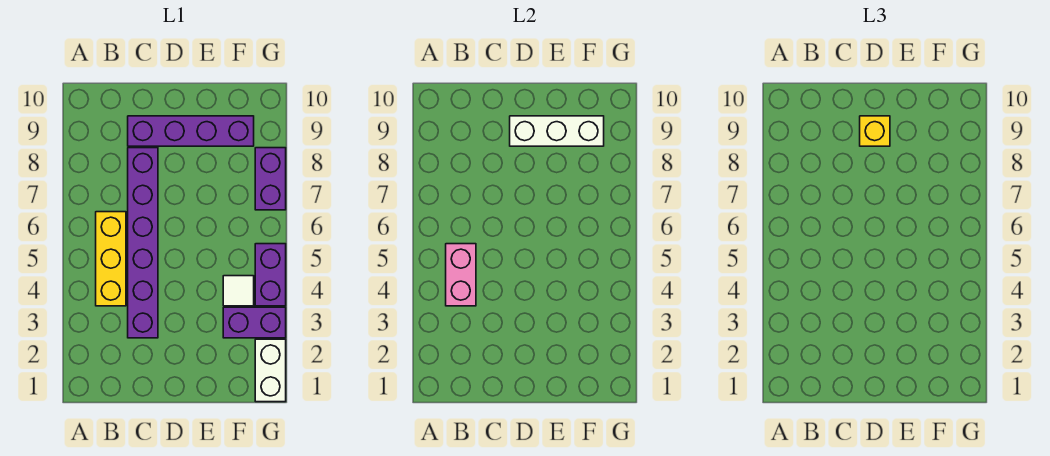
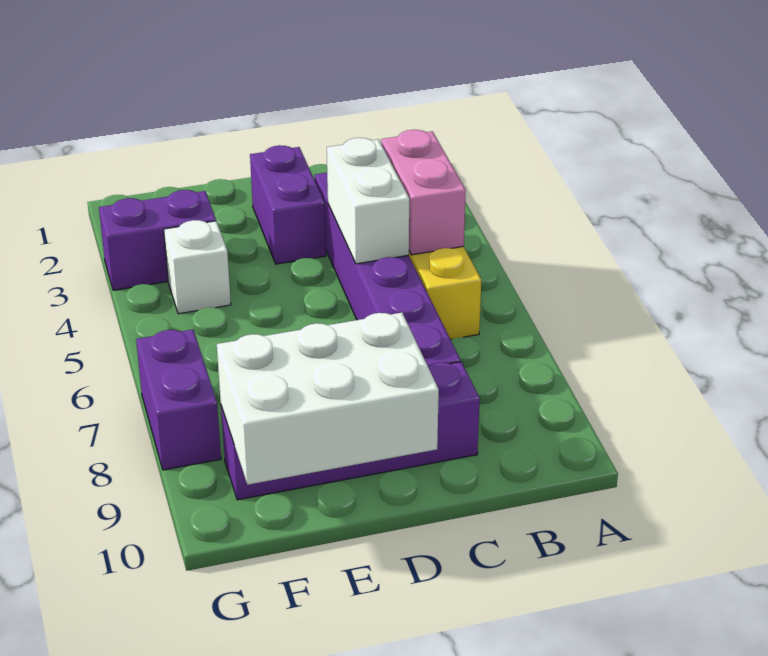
white brick D9:F9 level 2 -> white brick D9:F10 level 2
yellow brick D9 level 3 -> none
white tile F4 level 1 -> white brick F4 level 1
white brick G1:G2 level 1 -> white brick C4:C5 level 2
purple brick G4:G5 level 1 -> purple brick D2:D3 level 1

